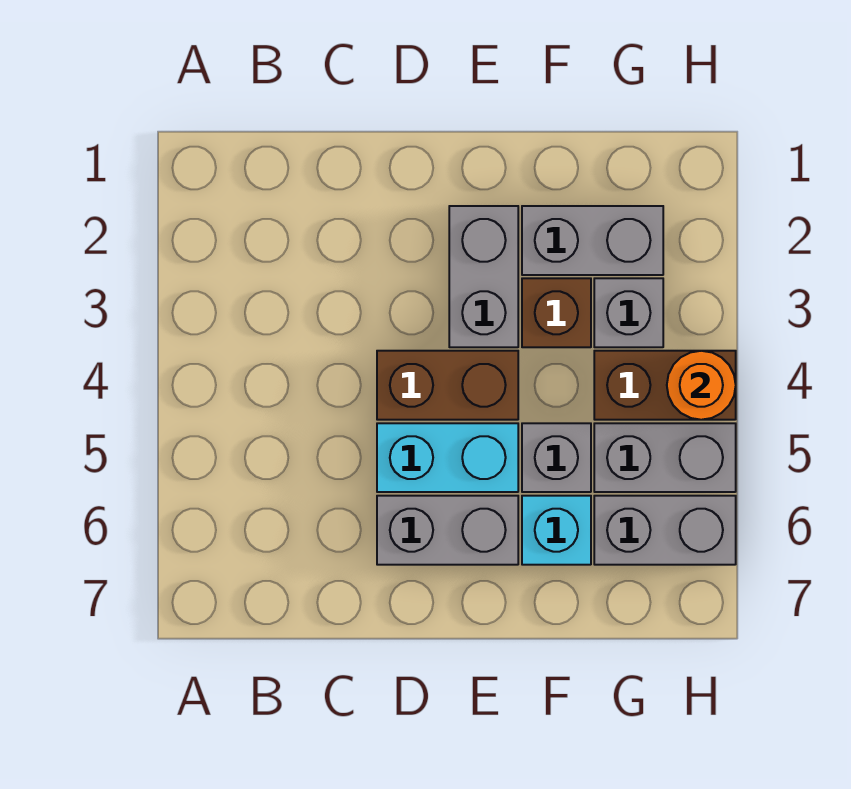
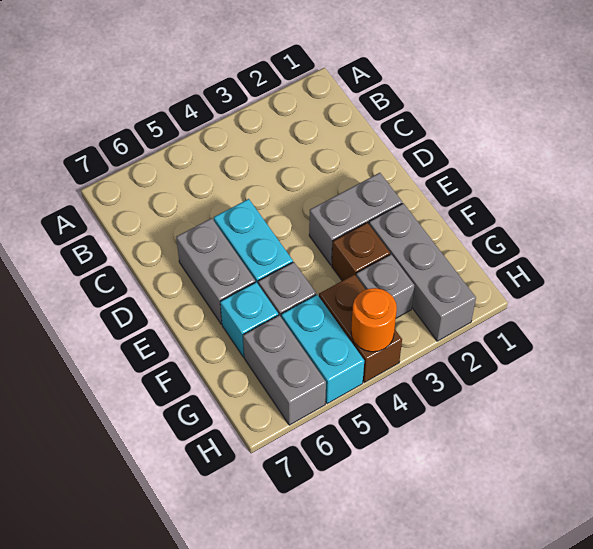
brown brick D4:E4 level 1 -> none
grey brick F2:G2 level 1 -> grey brick F2:H2 level 1
grey brick G5:H5 level 1 -> cyan brick G5:H5 level 1

